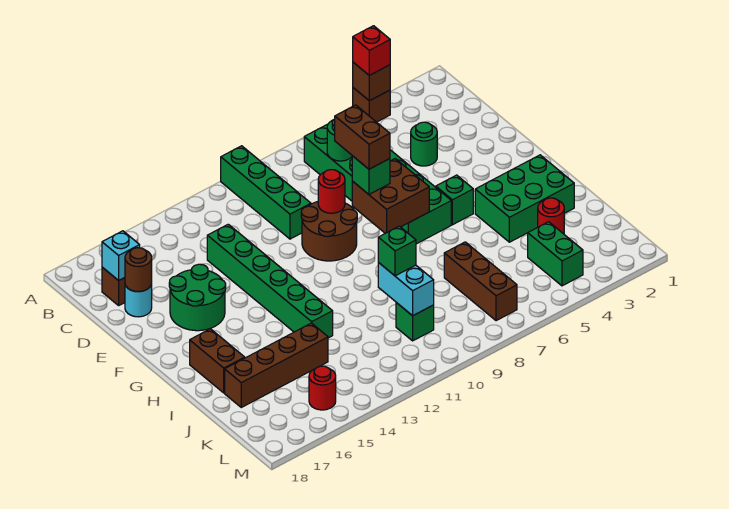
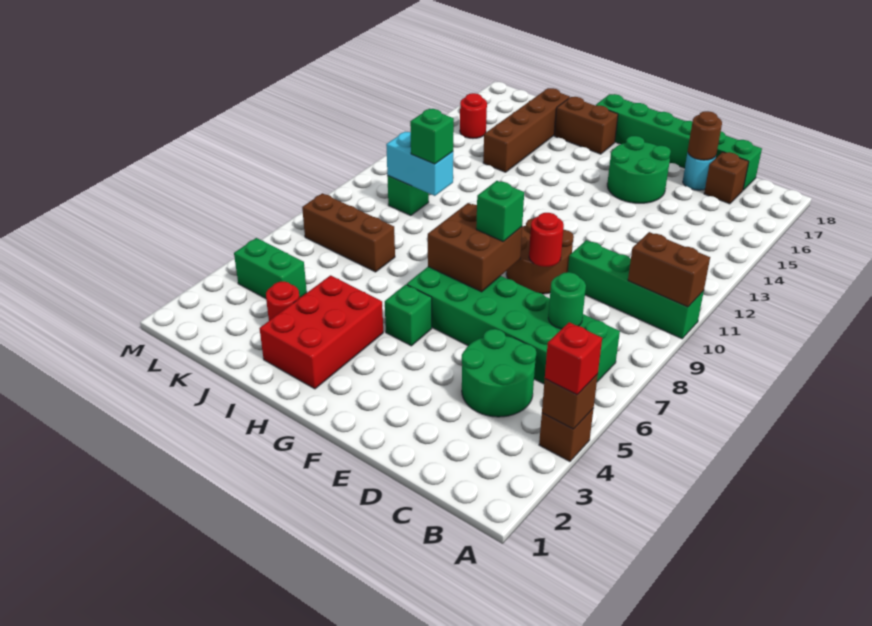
cyan brick C17 level 2 -> none
green round brick D4 level 1 -> green round brick C4:D5 level 1
green brick D13:I13 level 1 -> green brick C18:H18 level 1
brown brick E8:F8 level 4 -> brown brick A10:B10 level 2
green brick H2:I4 level 1 -> red brick H2:I4 level 1

